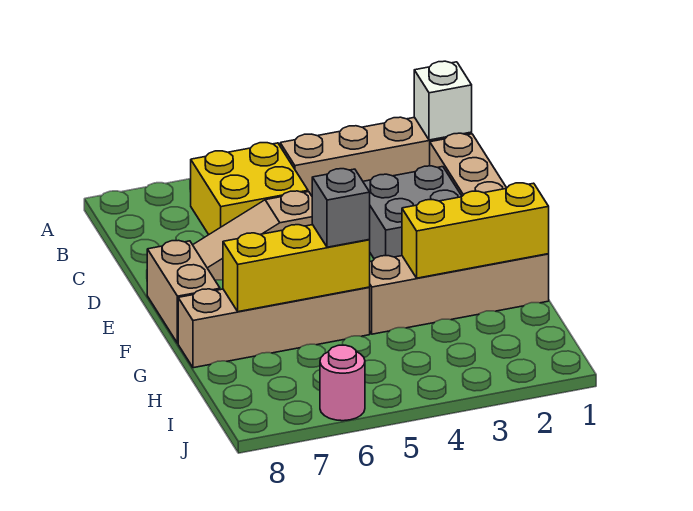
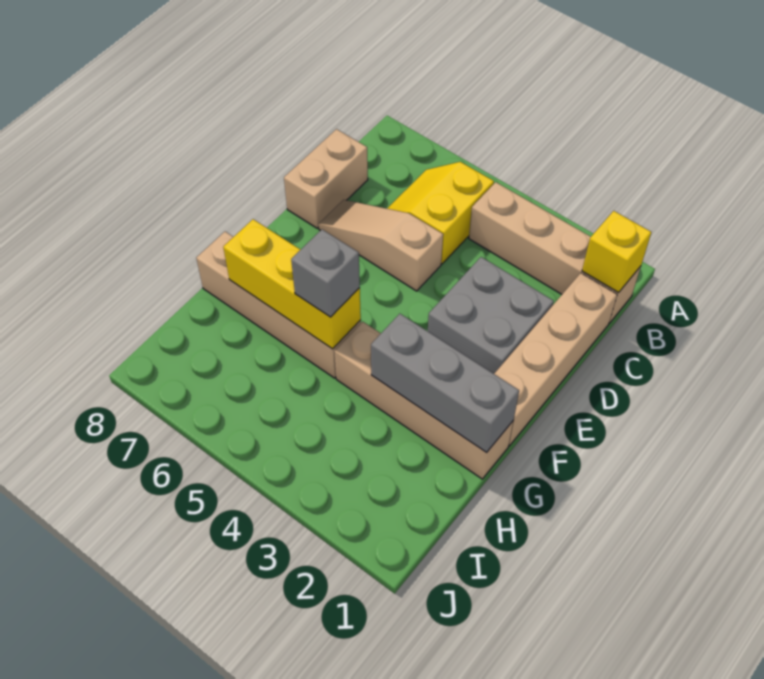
white brick B1 level 2 -> yellow brick B1 level 2
yellow brick B5:C6 level 1 -> yellow slope B5:C6 level 1 top 5
tan brick E8:F8 level 1 -> tan brick C8:D8 level 1
yellow brick G1:G3 level 2 -> grey brick G1:G3 level 2
pink round brick J6 level 1 -> none

